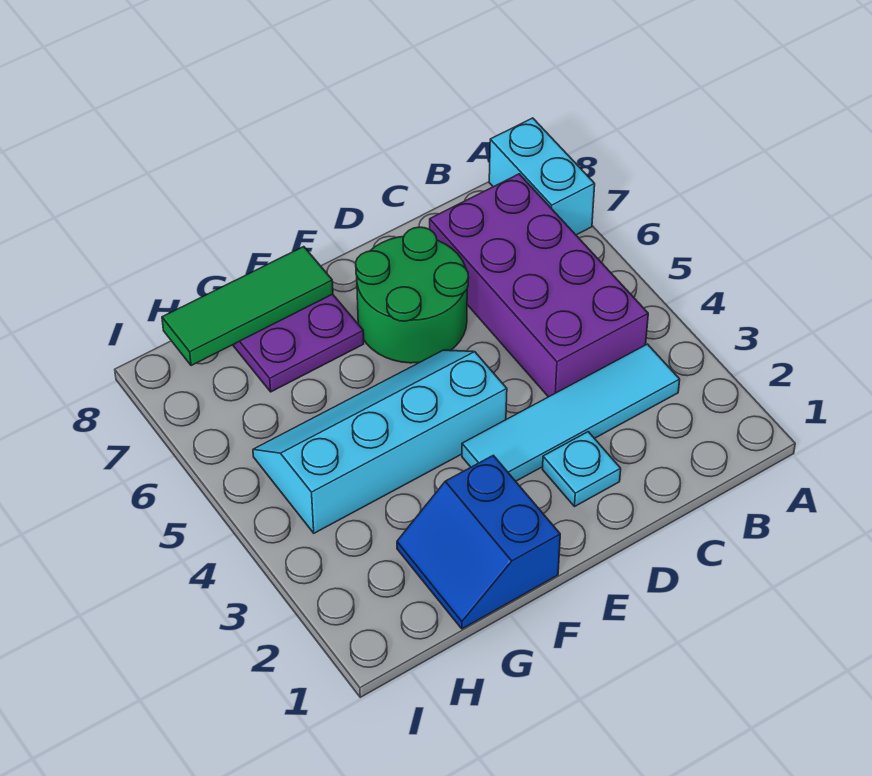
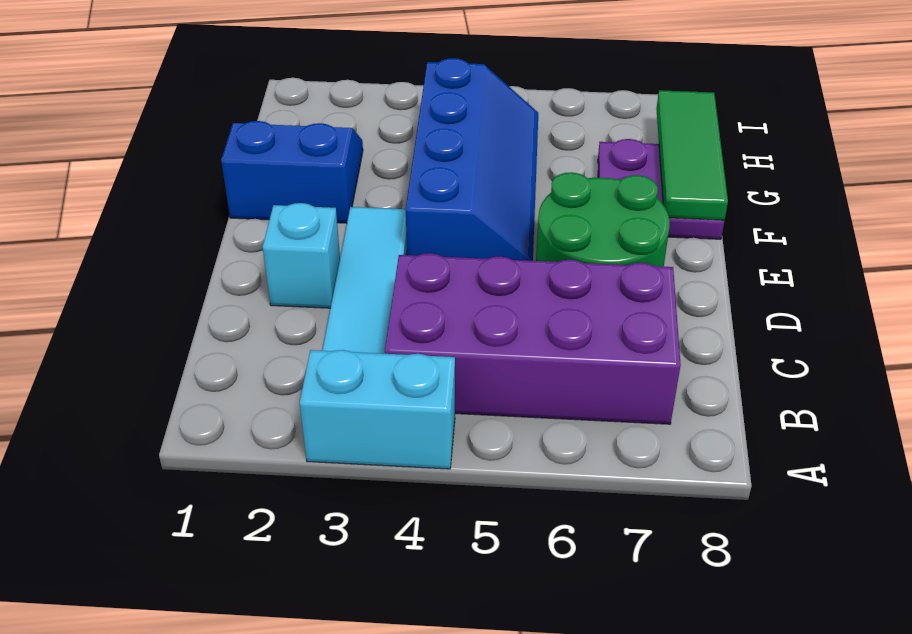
cyan brick A7:A8 level 1 -> cyan brick A3:A4 level 1
cyan plate D2 level 1 -> cyan brick D2 level 1
cyan slope E4:H5 level 1 top 4 -> blue slope E4:H5 level 1 top 4

